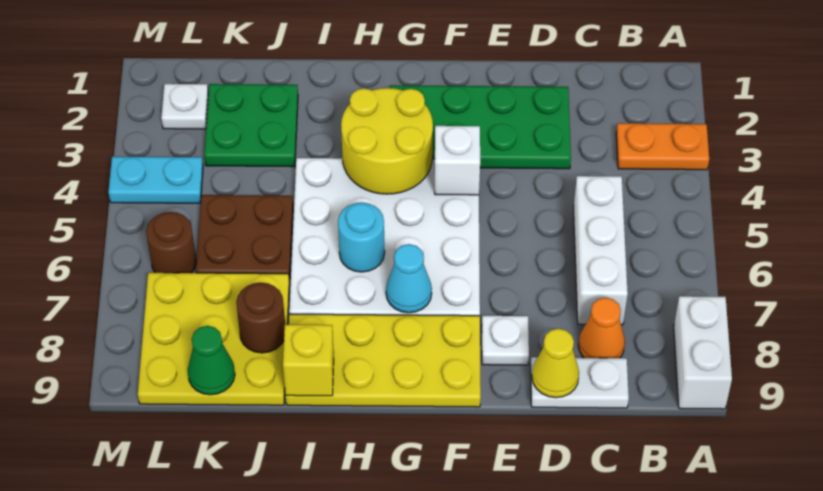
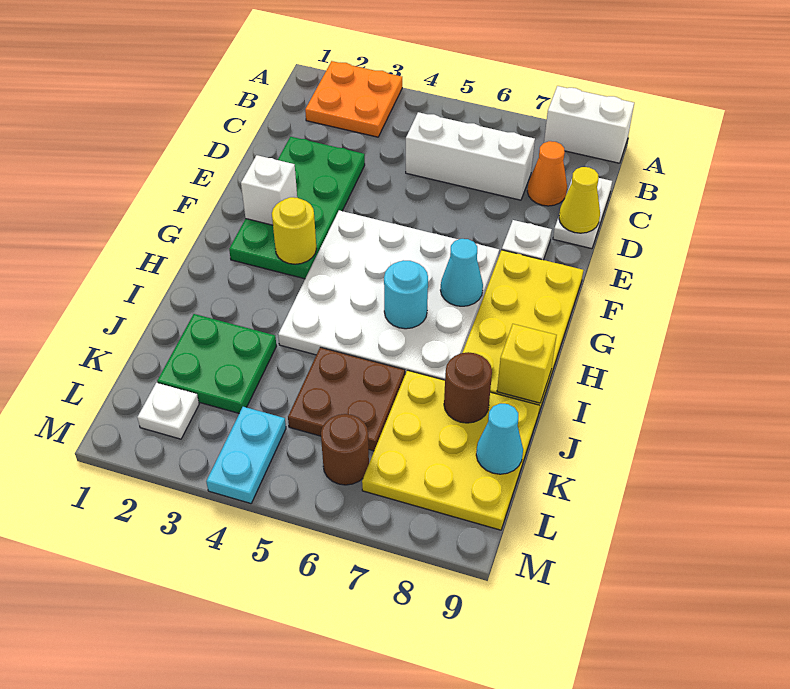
orange plate A3:B3 level 1 -> orange plate A2:B3 level 1
white brick F4 level 2 -> white brick F2 level 2
yellow round brick G3:H4 level 2 -> yellow round brick G3 level 2
green cone K9 level 2 -> cyan cone K9 level 2

